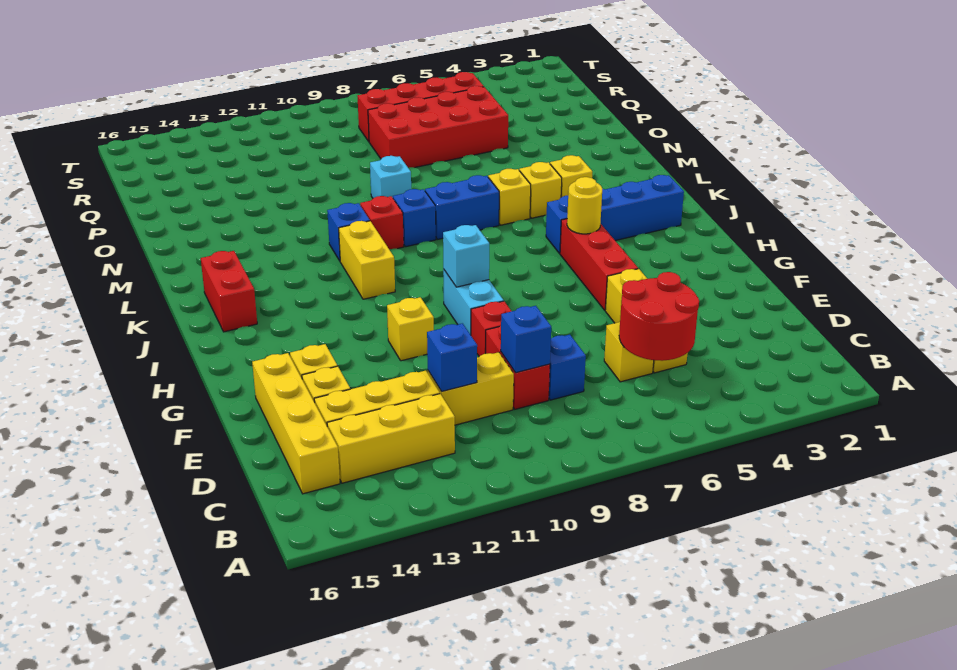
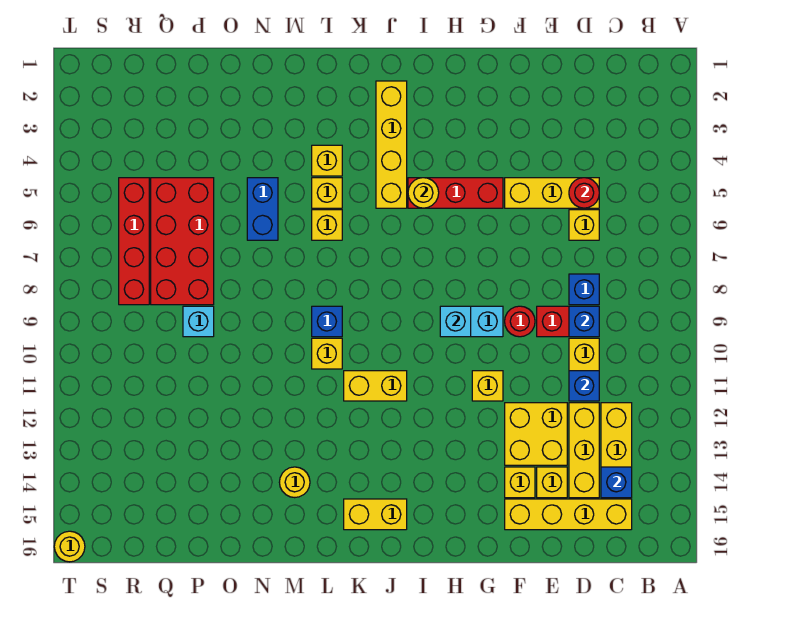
red round brick C5:D6 level 2 -> red round brick D5 level 2
none -> yellow brick E12:F13 level 1
red brick F9 level 1 -> red round brick F9 level 1
blue brick J2:J5 level 1 -> yellow brick J2:J5 level 1
red brick J15:K15 level 1 -> yellow brick J15:K15 level 1
blue brick L7:L8 level 1 -> blue brick N5:N6 level 1
red brick L10 level 1 -> yellow brick L10 level 1
blue brick L11 level 1 -> blue brick C14 level 2
none -> yellow round brick M14 level 1
cyan brick N9 level 1 -> cyan brick P9 level 1
none -> yellow round brick T16 level 1

